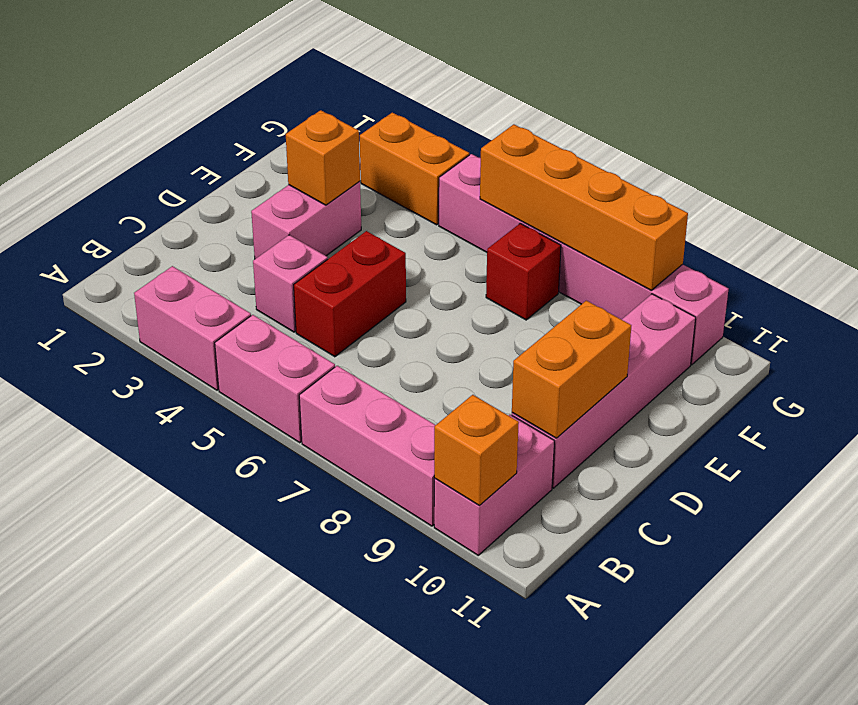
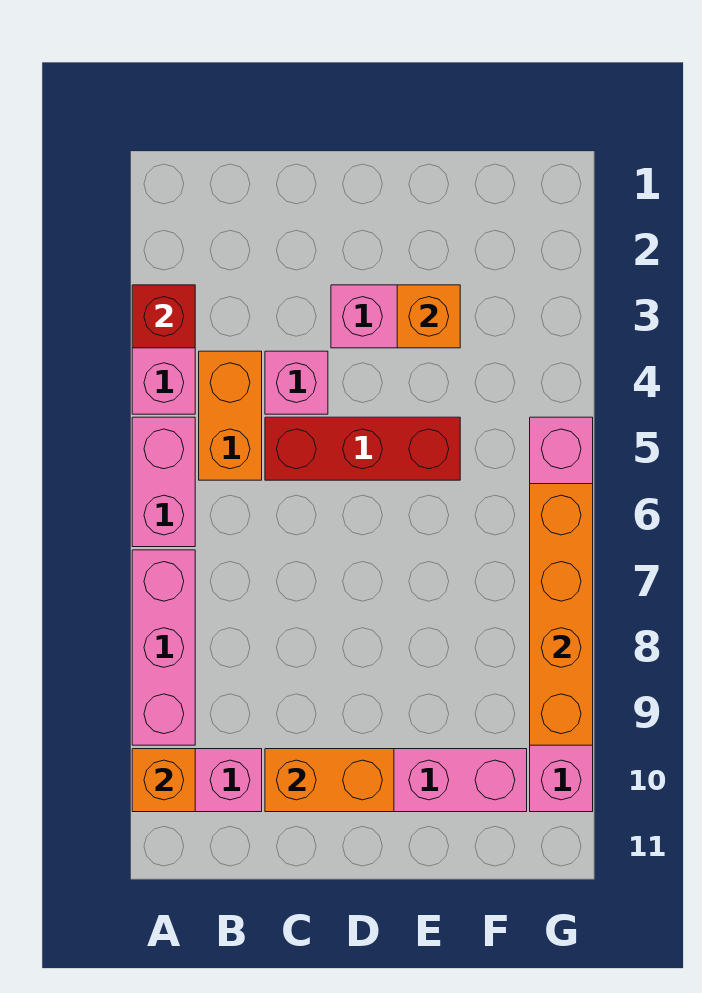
red brick C5:D5 level 1 -> red brick C5:E5 level 1
red brick F7 level 1 -> red brick A3 level 2
orange brick G3:G4 level 1 -> orange brick B4:B5 level 1

